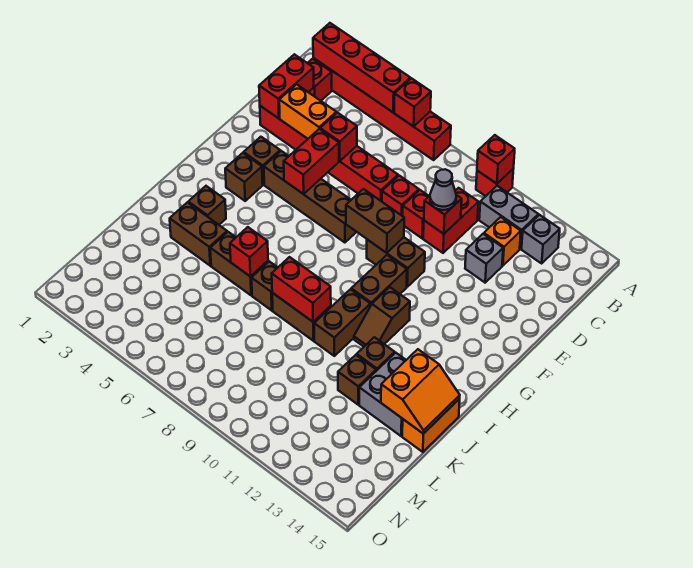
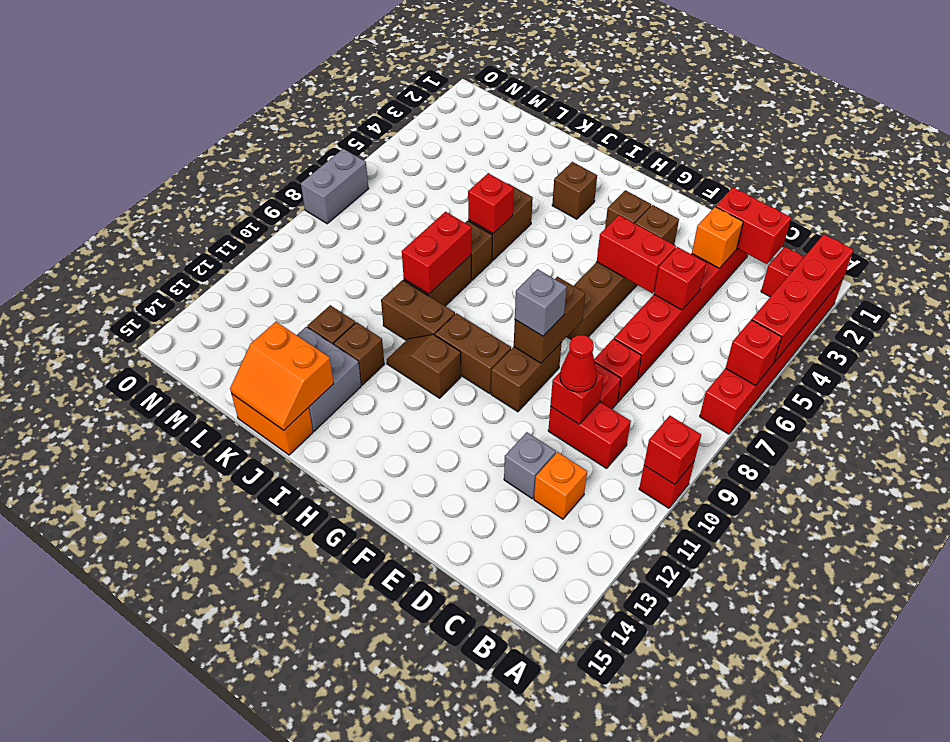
grey brick B11:B12 level 1 -> grey brick O7:O8 level 1
grey brick B13 level 1 -> grey brick F9 level 3
orange brick D3:D4 level 2 -> orange brick D3 level 2
grey cone D10 level 3 -> red cone D10 level 3
brown brick J3:J4 level 1 -> none

